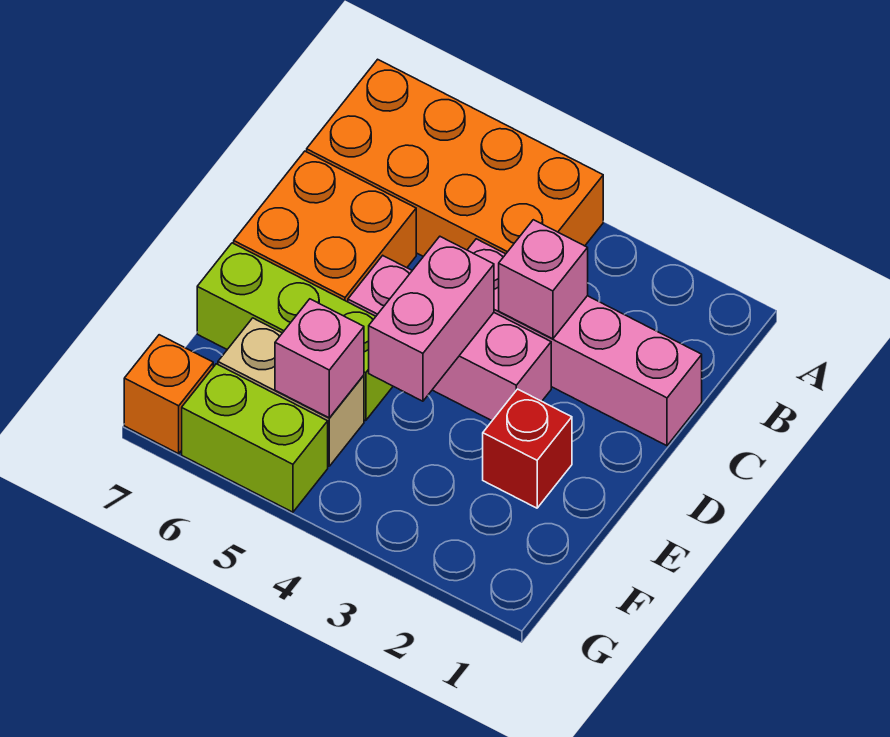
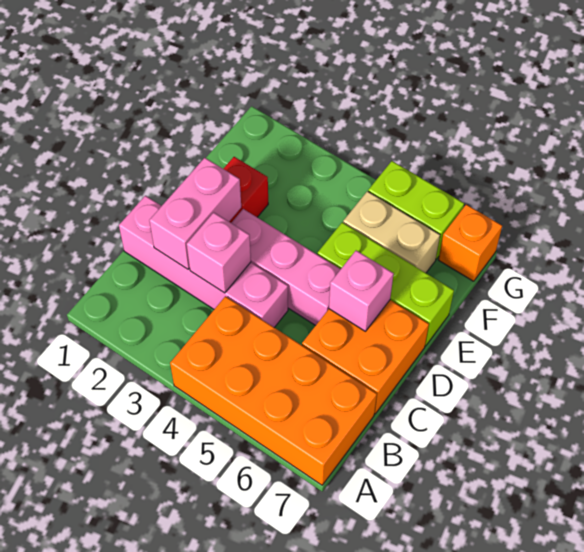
pink brick D4:E4 level 2 -> pink brick C2:D2 level 2
pink brick F5 level 2 -> pink brick D6 level 2

